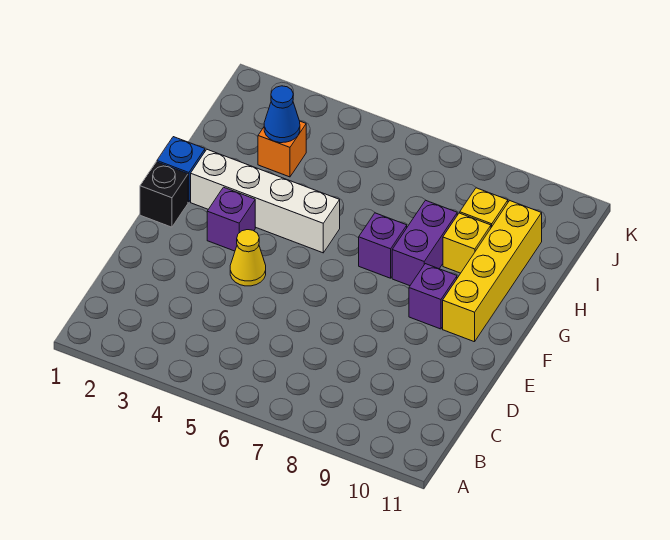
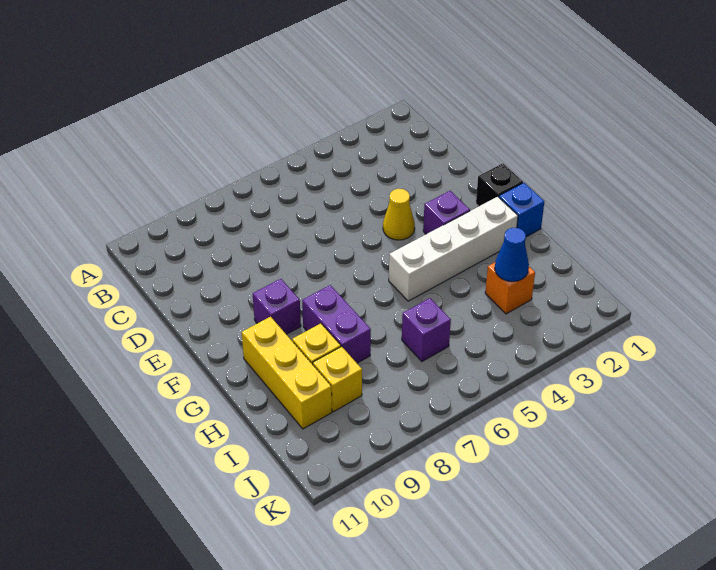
yellow brick F10:I10 level 1 -> yellow brick G10:I10 level 1
purple brick G7 level 1 -> purple brick I6 level 1

